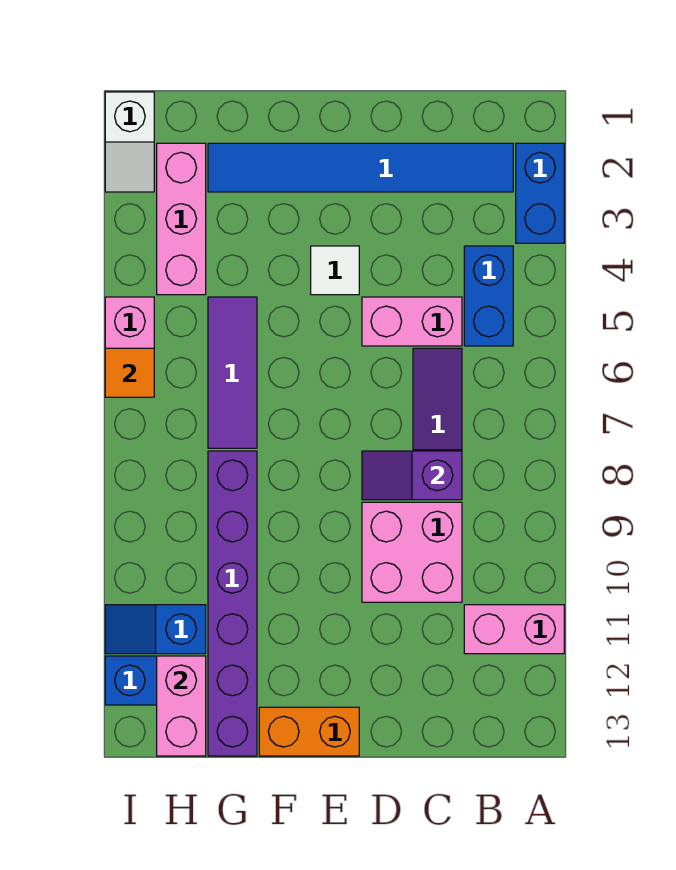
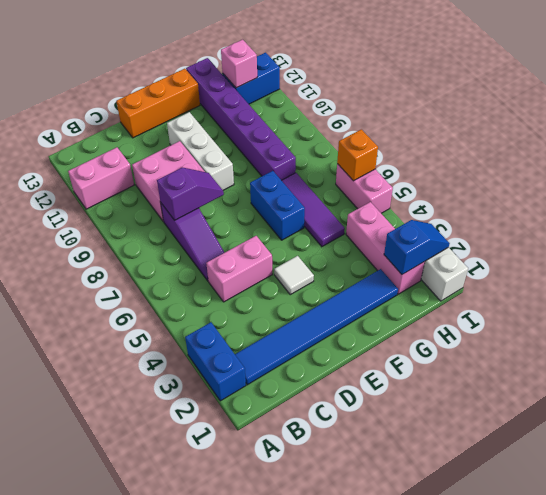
blue brick B4:B5 level 1 -> blue brick F6:F7 level 1
none -> white brick E9:E11 level 1
orange brick E13:F13 level 1 -> orange brick D13:F13 level 1
blue slope H11:I11 level 1 top H -> blue slope H2:I2 level 2 top H
pink brick H12:H13 level 2 -> pink brick H12 level 2
orange tile I6 level 2 -> orange brick I6 level 2

